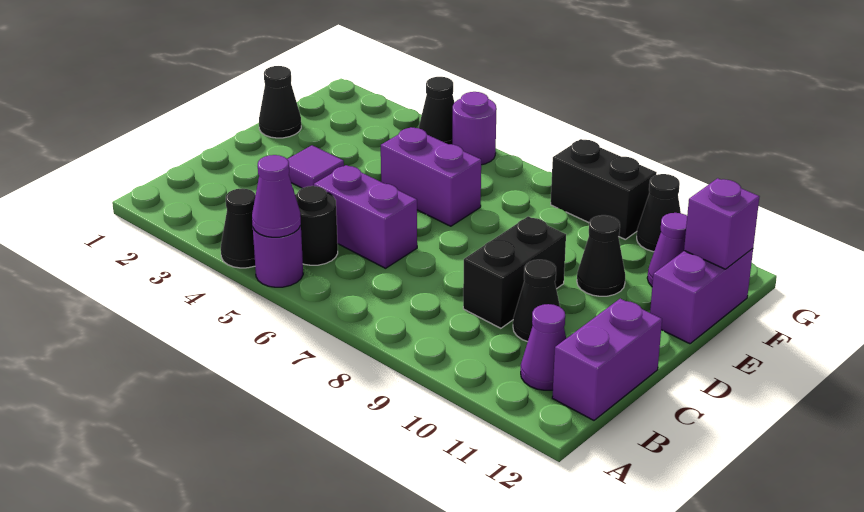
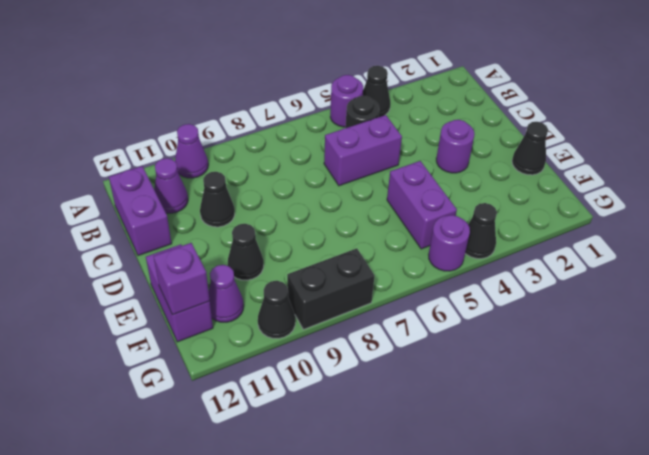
purple cone A5 level 2 -> purple cone A10 level 1
black brick C9:D9 level 1 -> none
purple tile D3 level 1 -> purple round brick D3 level 1
purple brick E5:E6 level 1 -> purple brick E5:F5 level 1

